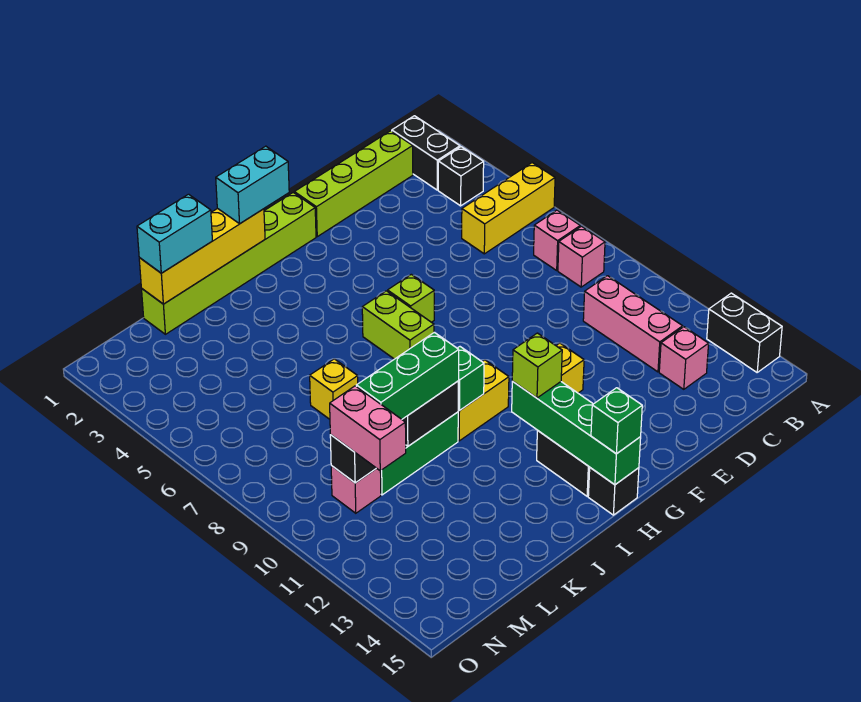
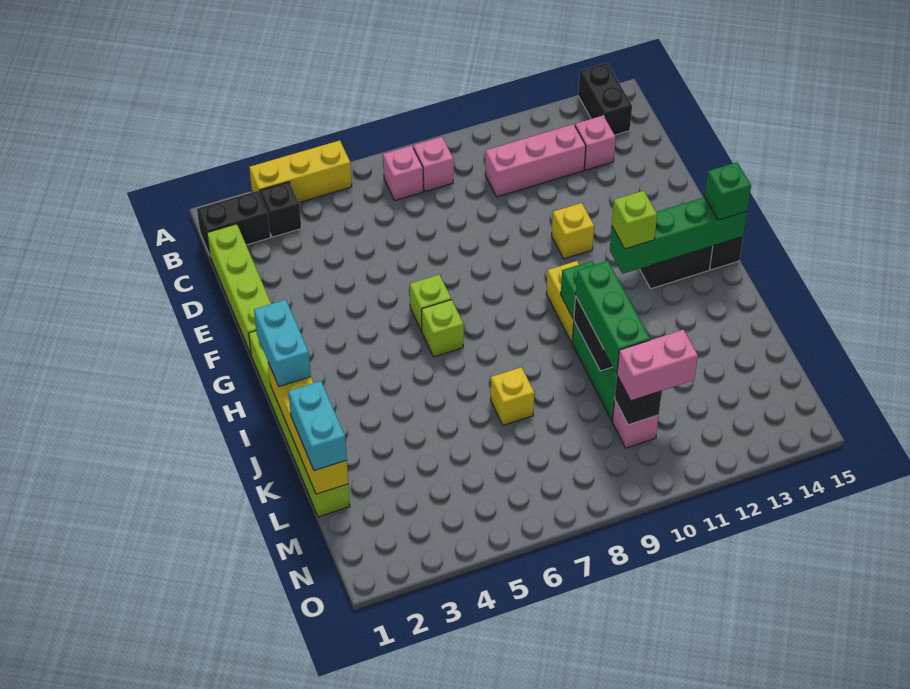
yellow brick A5:C5 level 1 -> yellow brick A3:A5 level 1
black brick A13:A14 level 1 -> black brick A14:B14 level 1
lime brick H6:H7 level 1 -> lime brick H6 level 1

